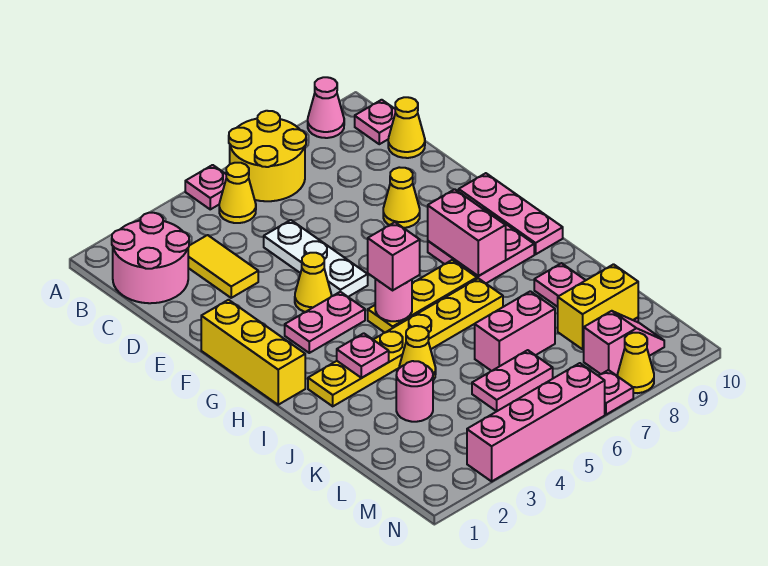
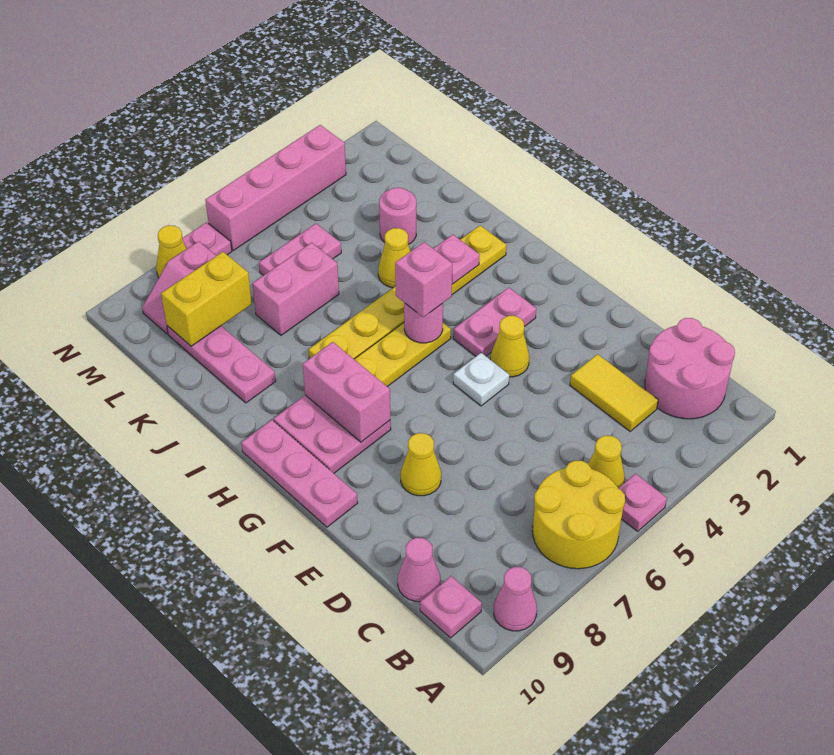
yellow cone C10 level 1 -> pink cone C10 level 1
white plate D5:F5 level 1 -> white plate F5 level 1
yellow brick F1:H1 level 1 -> none

